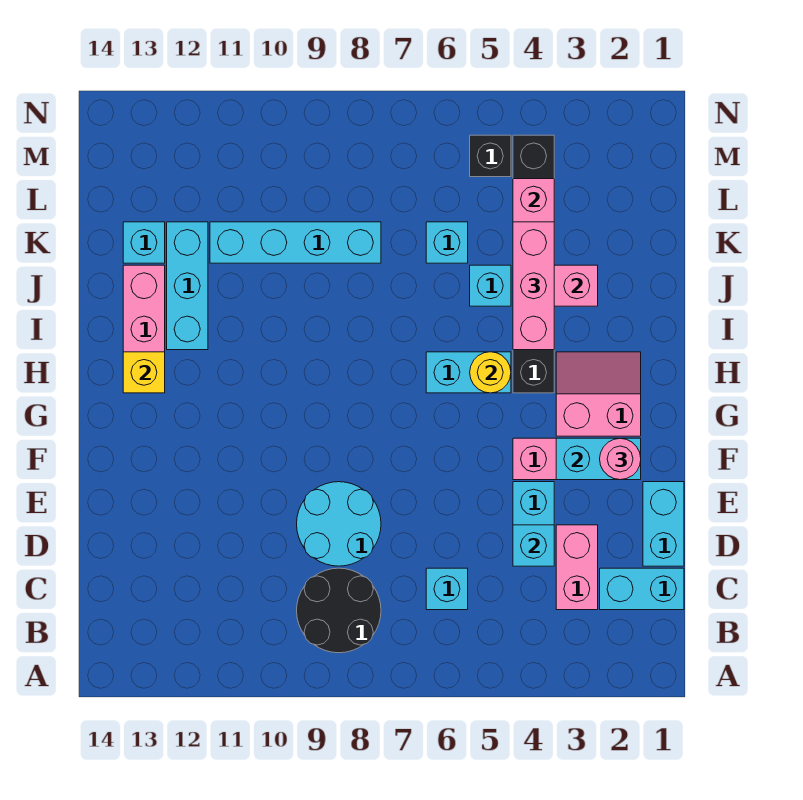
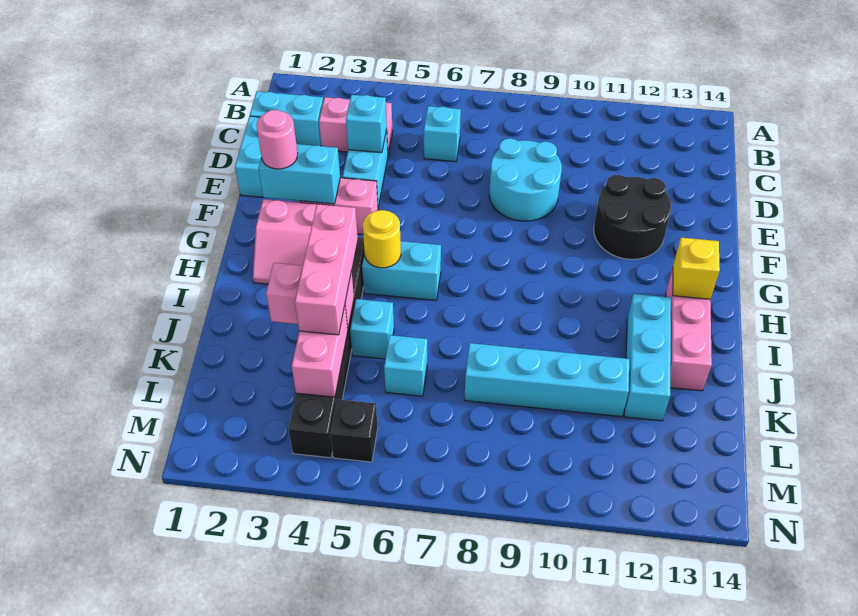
black round brick B8:C9 level 1 -> black round brick E11:F12 level 1
pink brick C3:D3 level 1 -> pink brick C3:C4 level 1
cyan brick K13 level 1 -> none

